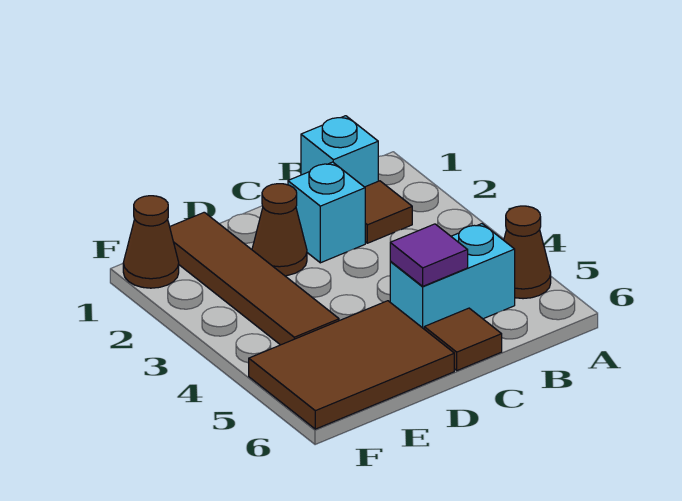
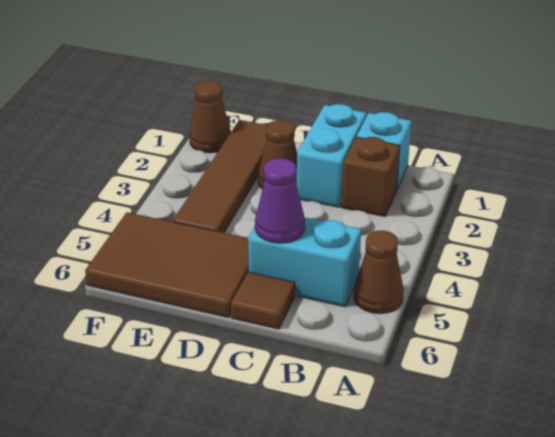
brown tile B2 level 1 -> brown brick B2 level 1
cyan brick C2 level 1 -> cyan brick C1:C2 level 1
purple tile C5 level 2 -> purple cone C5 level 2

